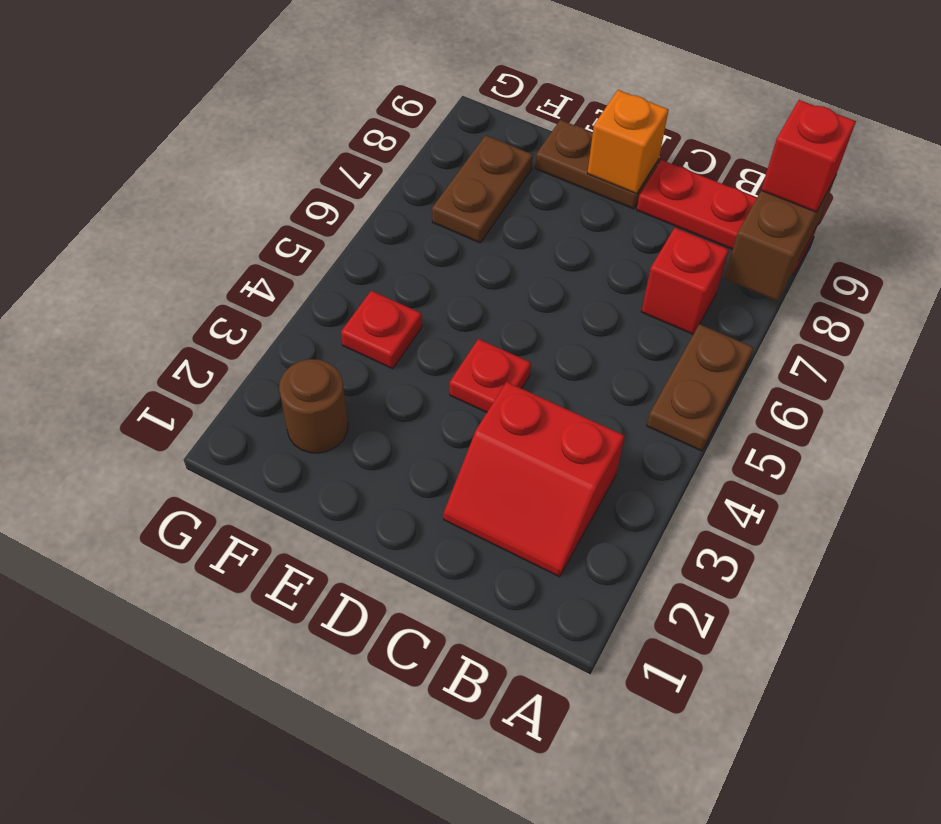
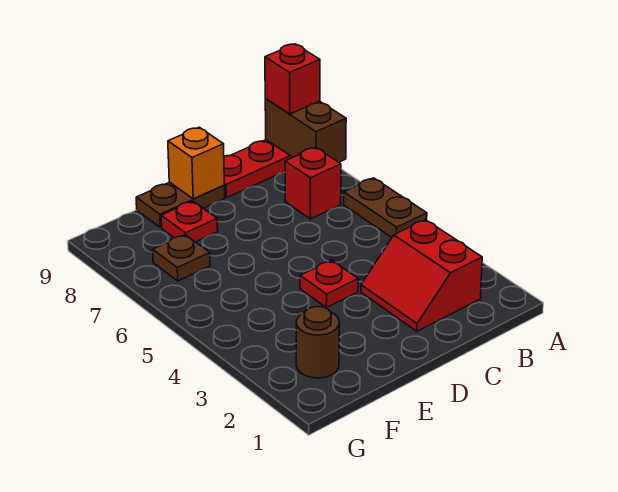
red slope B2:C3 level 1 top 3 -> red slope B2:C3 level 1 top B
red plate F4 level 1 -> red plate E8 level 1
brown plate F7:F8 level 1 -> brown plate F7 level 1

